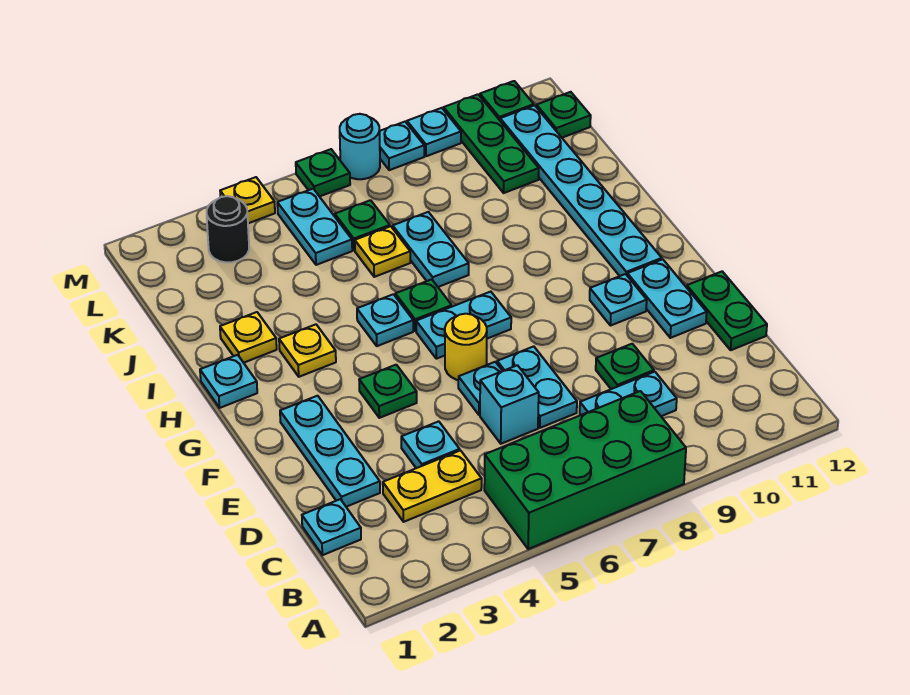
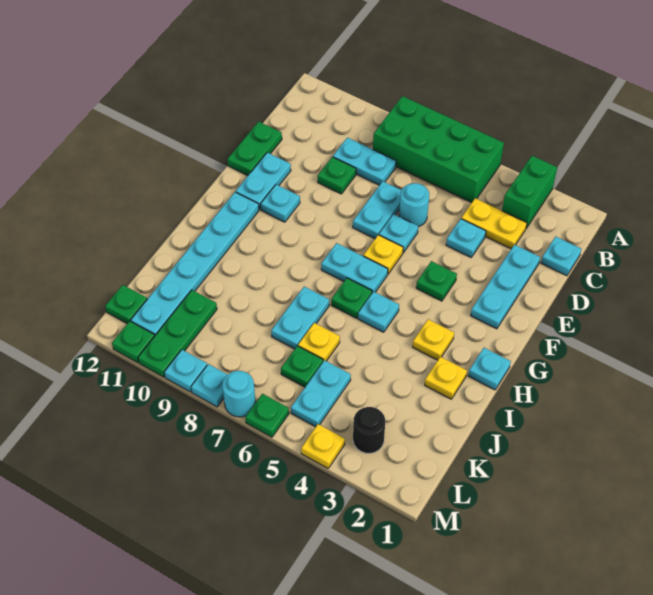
none -> green brick A3:B3 level 1
cyan brick D6 level 1 -> cyan round brick D6 level 1
yellow round brick F6 level 1 -> yellow plate F6 level 1

